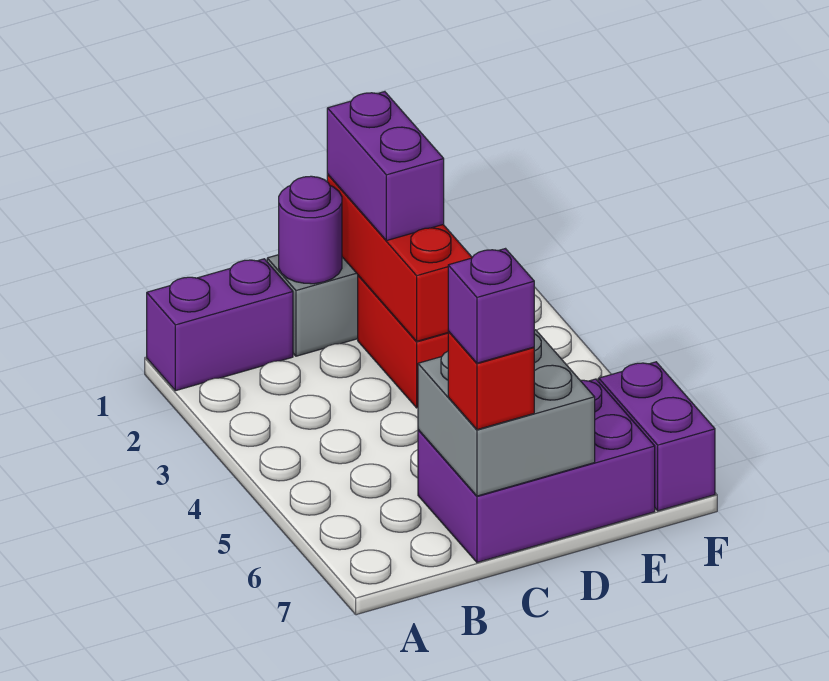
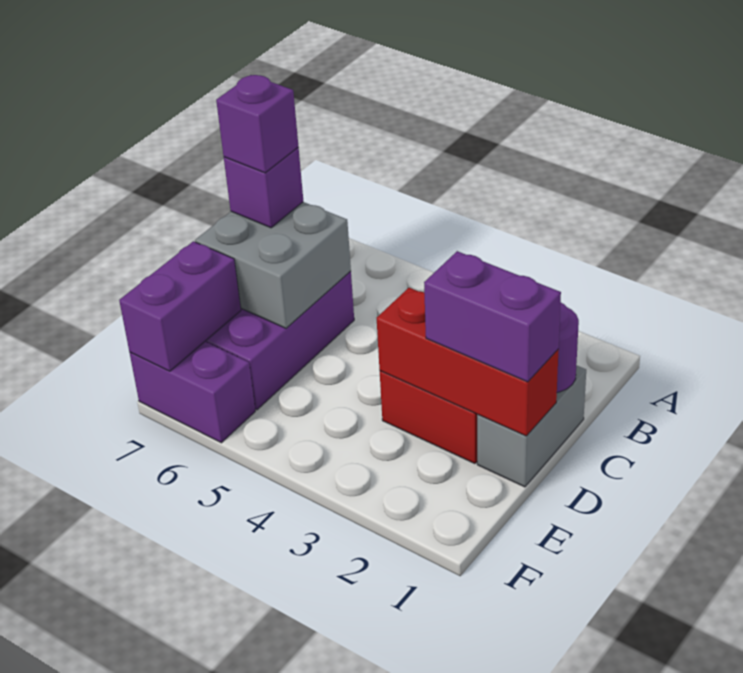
purple brick A1:B1 level 1 -> purple brick E7:F7 level 2
red brick C7 level 3 -> purple brick C7 level 3

